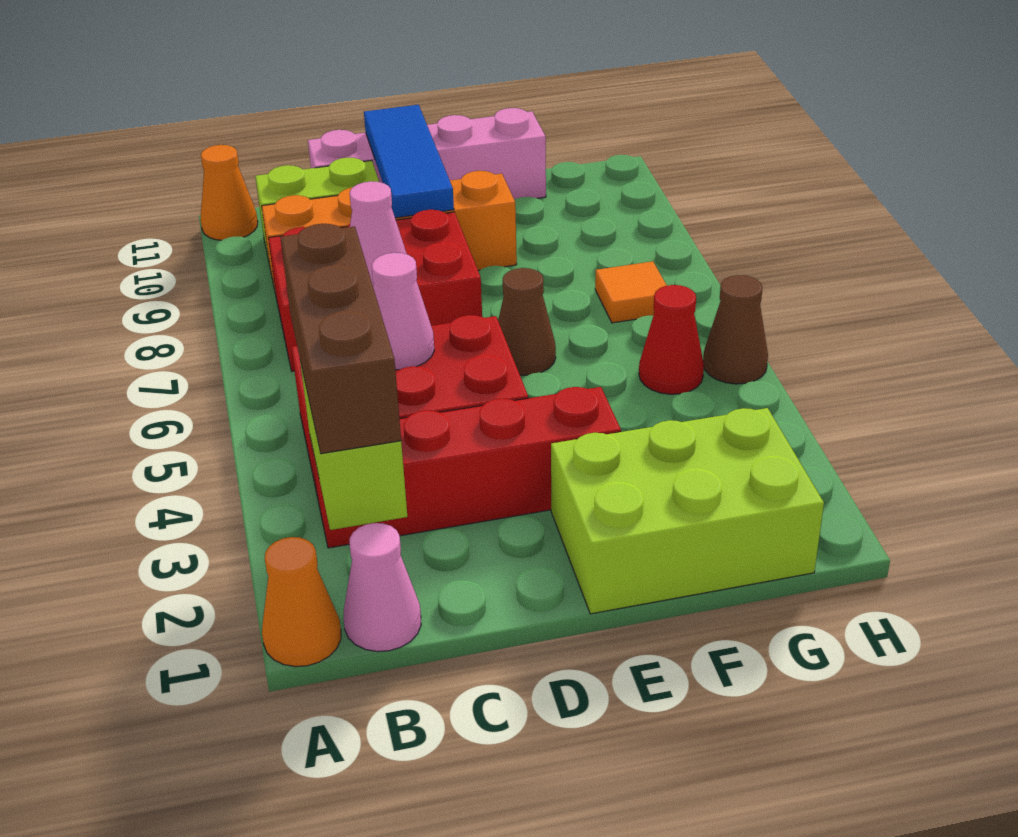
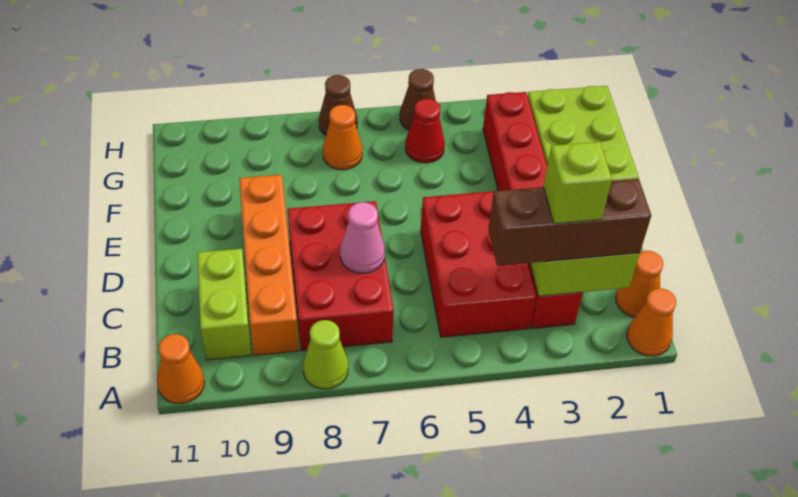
none -> lime cone A8 level 1
pink cone B1 level 1 -> orange cone B1 level 1
red brick B3:E3 level 1 -> red brick B3:G3 level 1
none -> lime brick B3 level 4
pink cone C5 level 2 -> none
pink brick C11:F11 level 1 -> none
blue tile D9:D11 level 2 -> none
brown cone E6 level 1 -> brown cone H7 level 1
orange tile G7 level 1 -> orange cone G7 level 1

